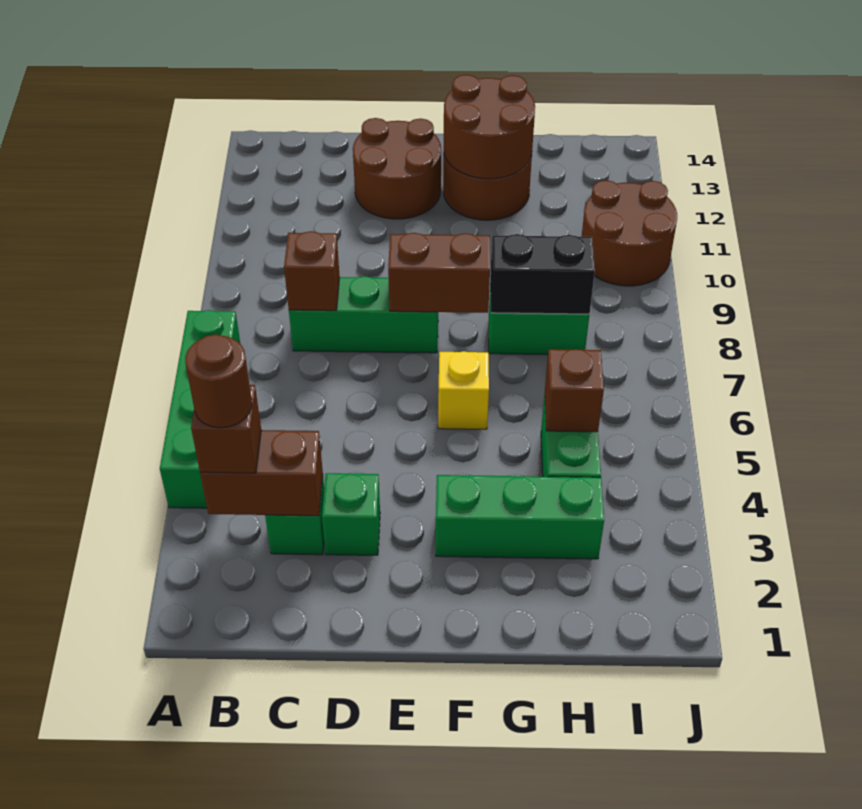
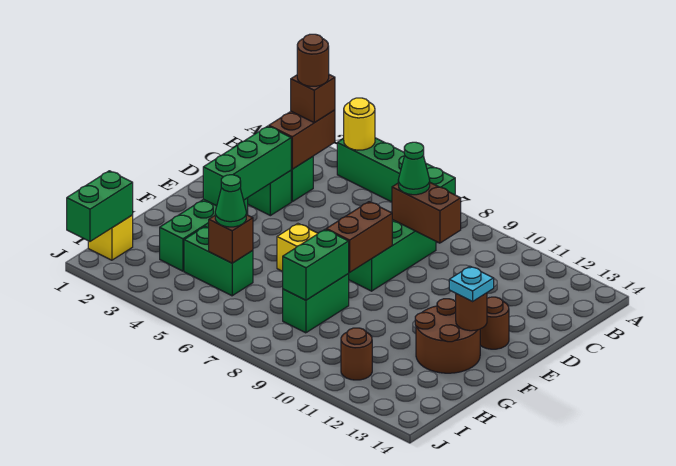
none -> yellow round brick A4 level 2
brown brick C8 level 2 -> brown brick C8:C9 level 2
none -> green cone C8 level 3
none -> green brick D3:F3 level 2
brown round brick D12:E13 level 1 -> brown round brick E13 level 1
brown round brick F12:G13 level 2 -> brown round brick F13 level 2
none -> cyan plate F13 level 3
black brick G8:H8 level 2 -> green brick G8:H8 level 2
none -> green cone H5 level 3
none -> yellow brick I1 level 1
none -> green brick I1:J1 level 2
brown round brick I10:J11 level 1 -> brown round brick I11 level 1

